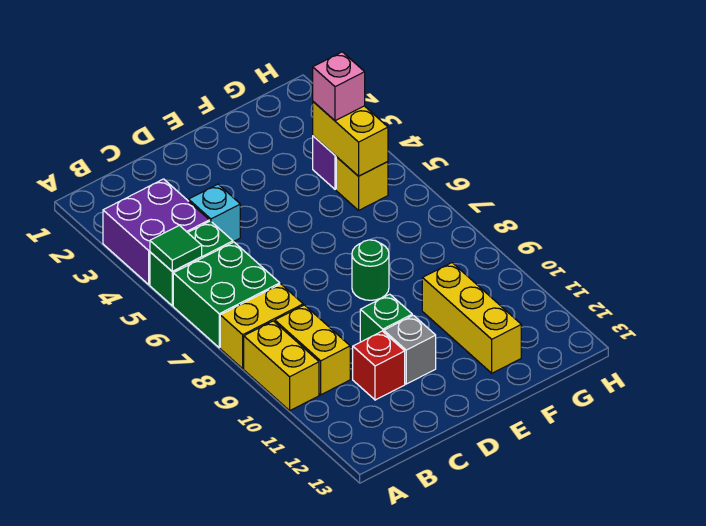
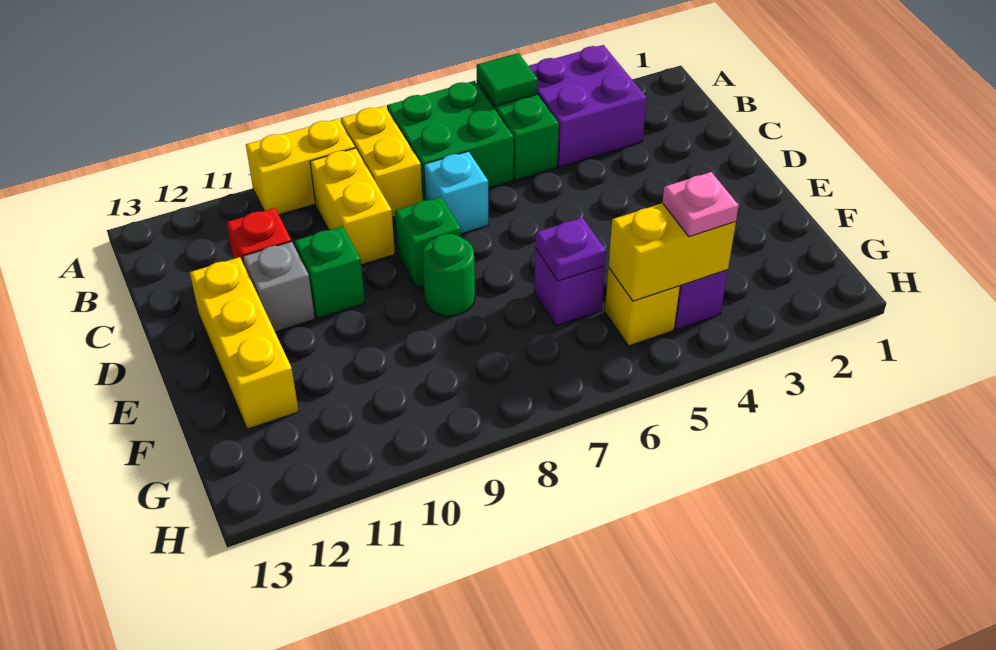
yellow brick B9:B10 level 1 -> yellow brick B9:C9 level 1
cyan brick C4 level 1 -> cyan brick C7 level 1
none -> green brick D8 level 1
none -> purple brick F6 level 1
none -> purple plate F6 level 2
yellow brick F10:F12 level 1 -> yellow brick D12:F12 level 1
pink brick G4 level 3 -> pink plate G4 level 3

